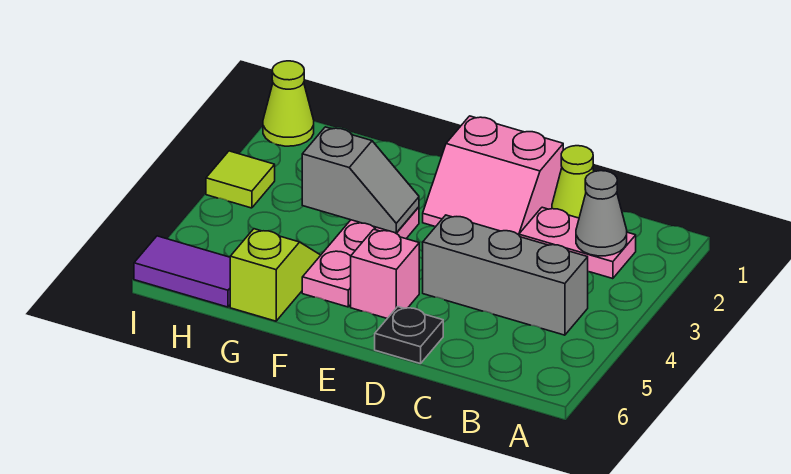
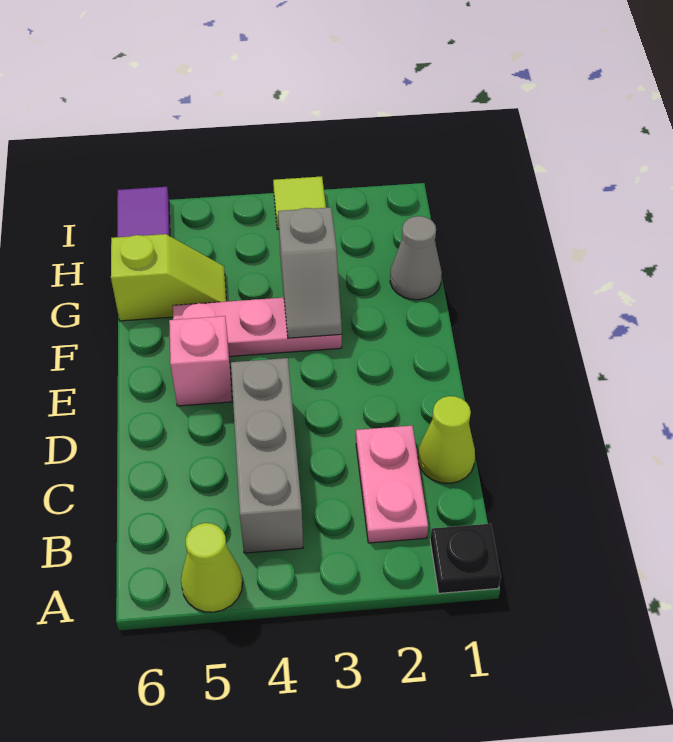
grey cone B2 level 2 -> grey cone G1 level 1
pink slope D1:E2 level 1 top 1 -> none
black plate D6 level 1 -> black plate A1 level 1
lime cone I1 level 1 -> lime cone A5 level 1

